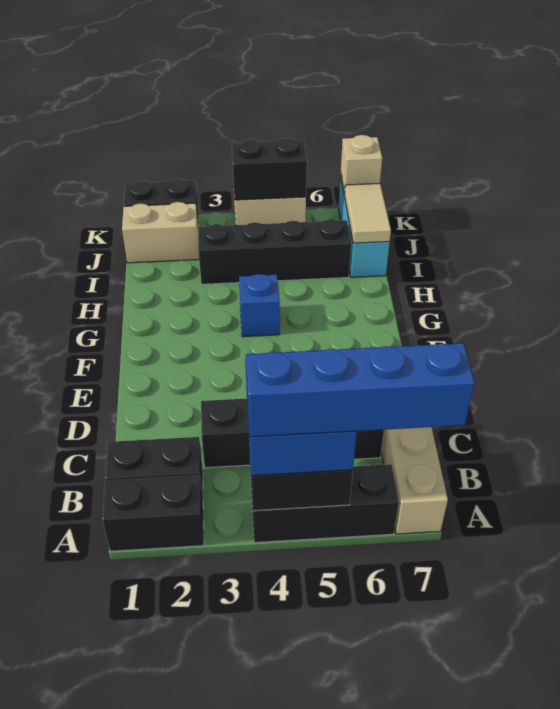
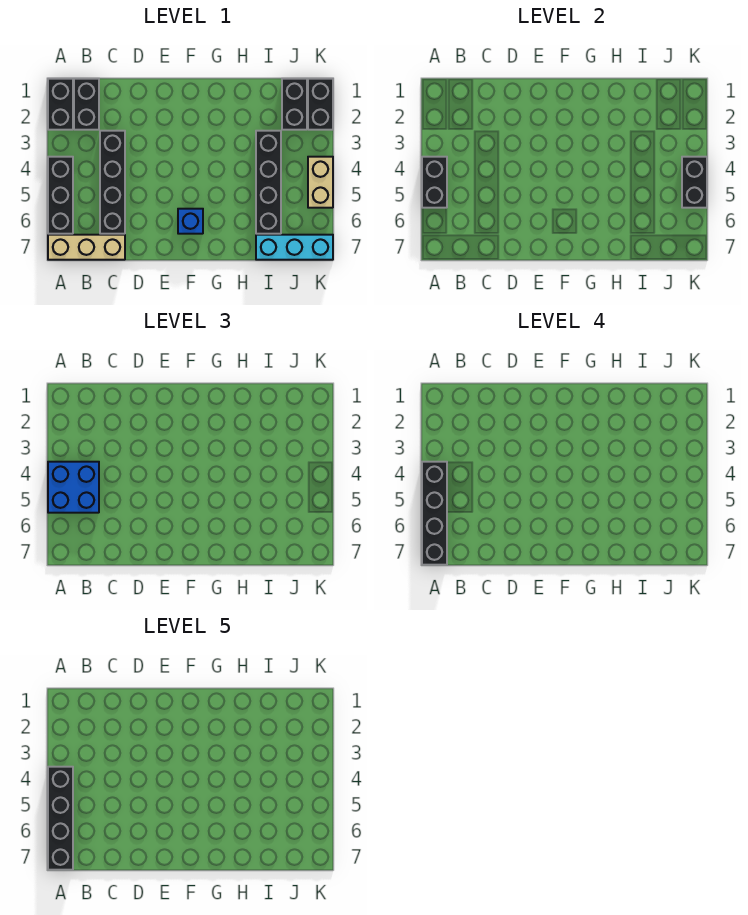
blue brick A4:A7 level 4 -> black brick A4:A7 level 4
none -> black brick A4:A7 level 5
blue brick G4 level 1 -> blue brick F6 level 1
tan tile I7:J7 level 2 -> none
tan brick J1:J2 level 1 -> black brick J1:J2 level 1
tan brick K7 level 2 -> none

